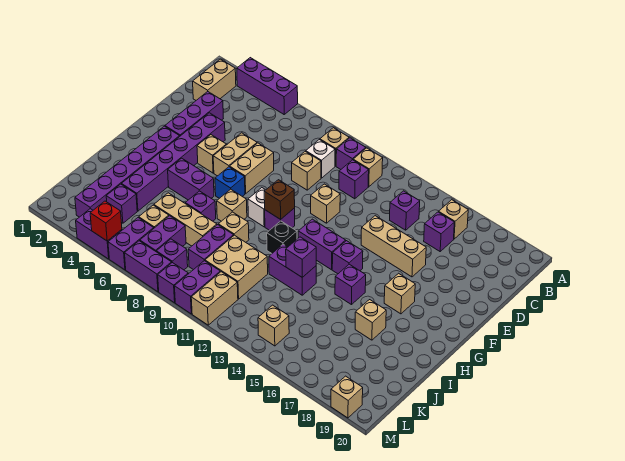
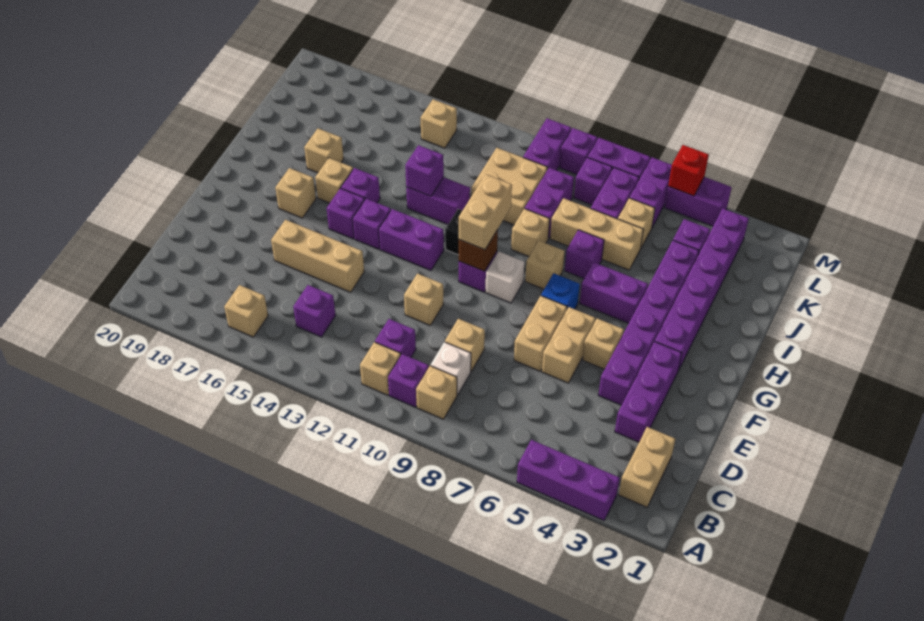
purple brick C16 level 1 -> purple brick G15 level 1
tan brick L11:M11 level 1 -> tan brick G10:H10 level 3
tan brick M19 level 1 -> tan brick H16 level 1

